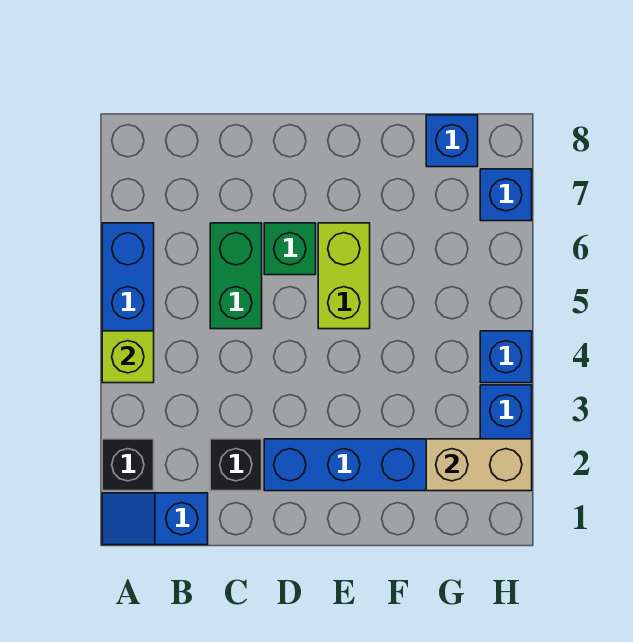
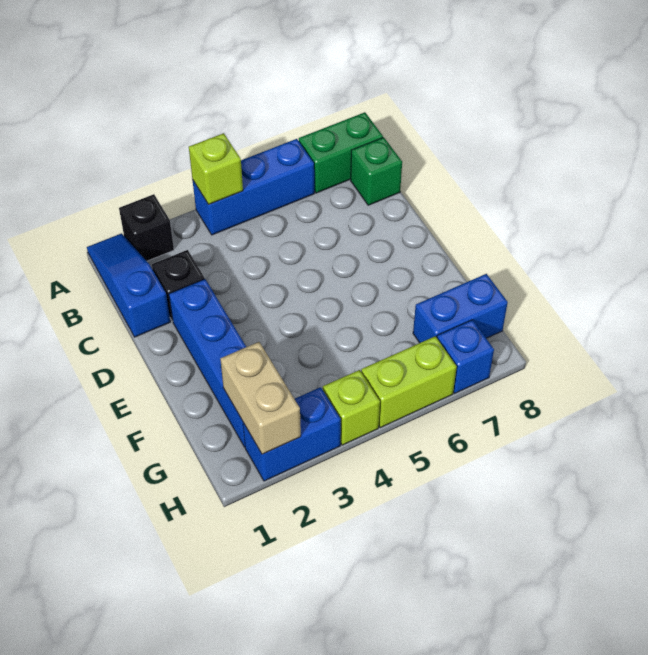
blue slope A1:B1 level 1 top B -> blue slope A1:C1 level 1 top C
green brick C5:C6 level 1 -> green brick A7:A8 level 1
green brick D6 level 1 -> green brick B8 level 1
lime brick E5:E6 level 1 -> lime brick H5:H6 level 1
blue brick G8 level 1 -> blue brick G7:G8 level 1
blue brick H4 level 1 -> lime brick H4 level 1

